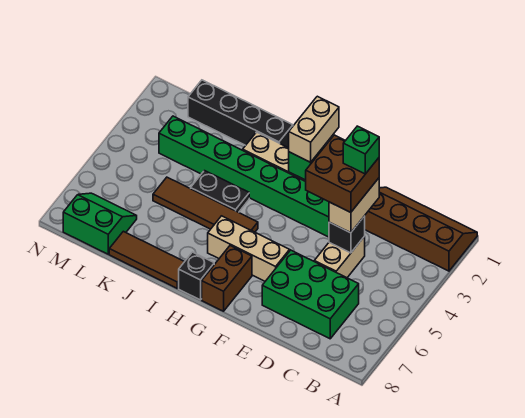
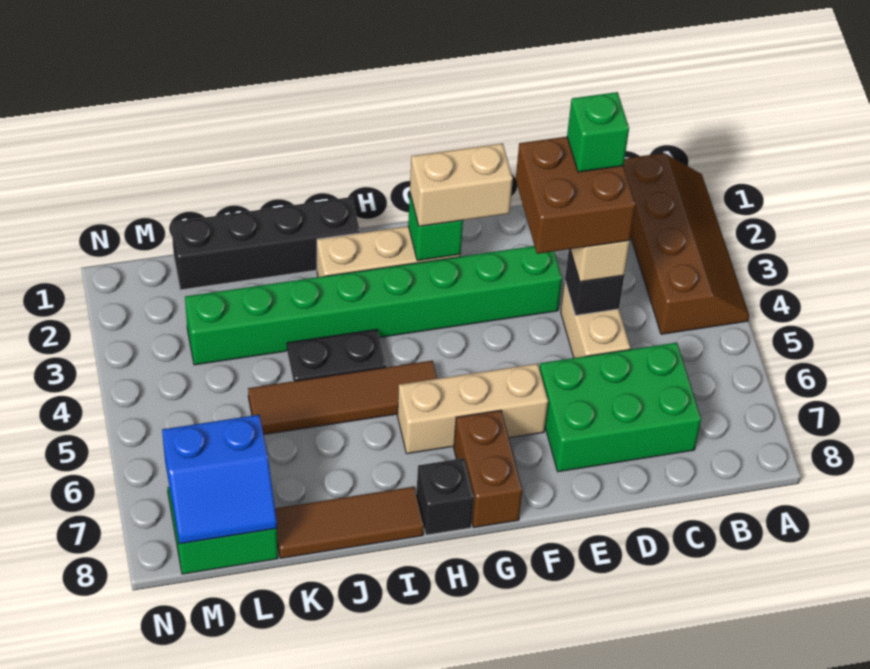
brown slope A1:D2 level 1 top 2 -> brown slope A1:B4 level 1 top B
tan brick G1:G2 level 3 -> tan brick F2:G2 level 3
none -> blue slope L7:M8 level 2 top 7

